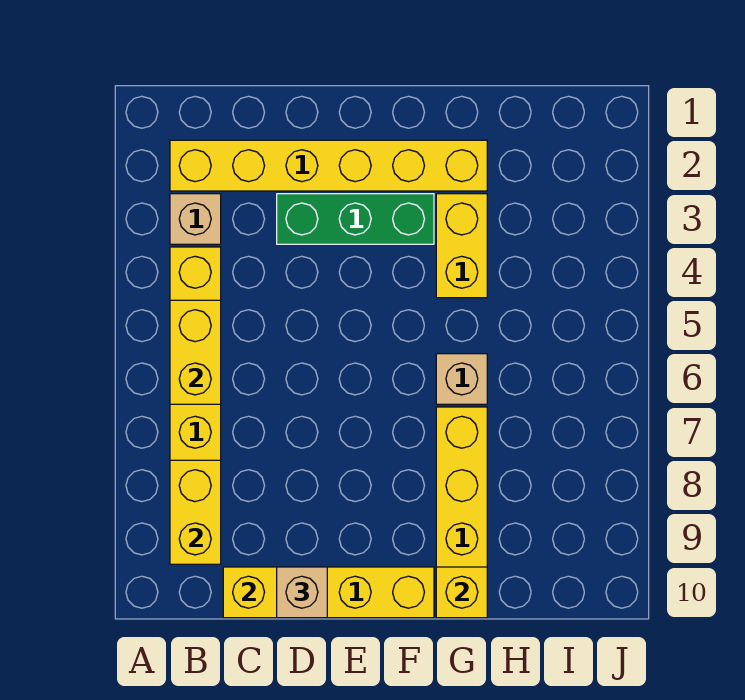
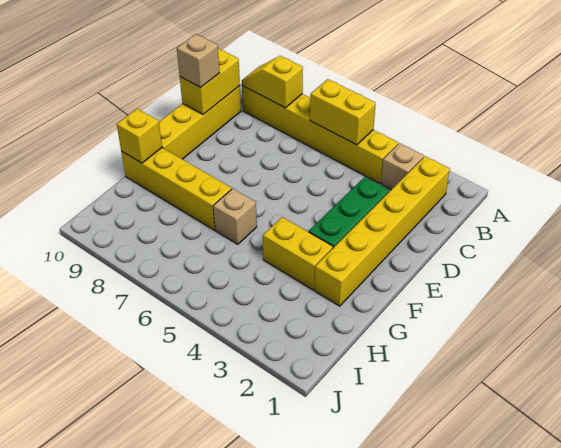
yellow brick B8:B9 level 2 -> yellow slope B8:B9 level 2 top 8

